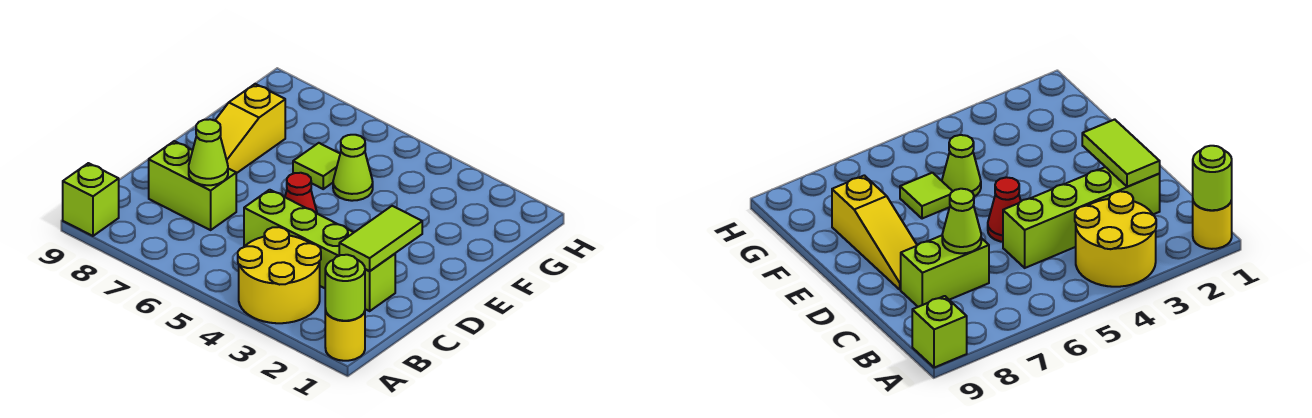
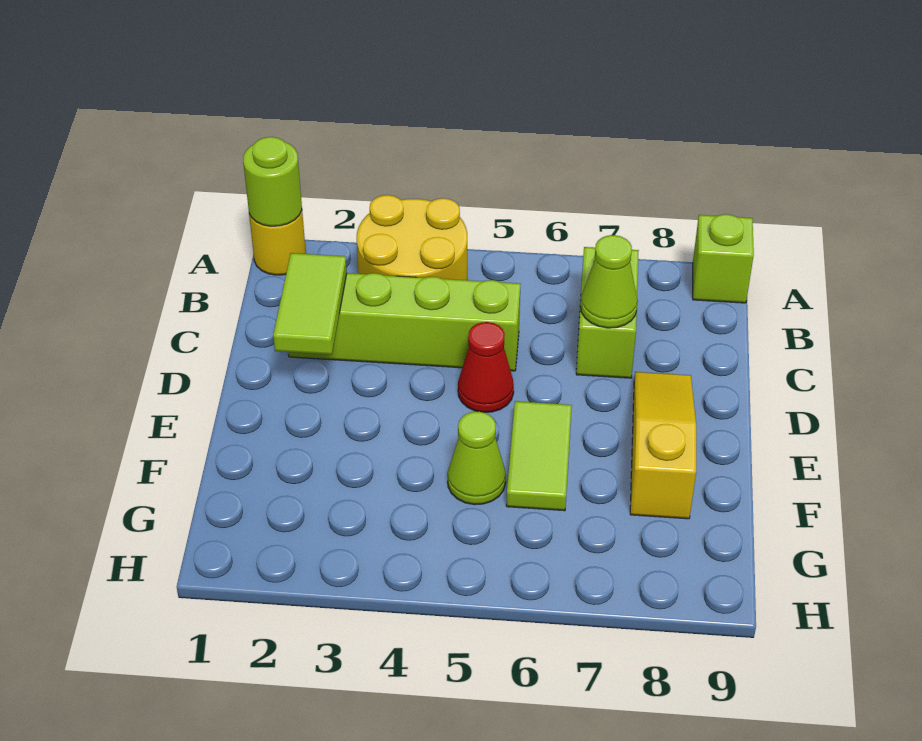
lime brick C7:C8 level 1 -> lime brick B7:C7 level 1
lime tile F6 level 1 -> lime tile E6:F6 level 1

